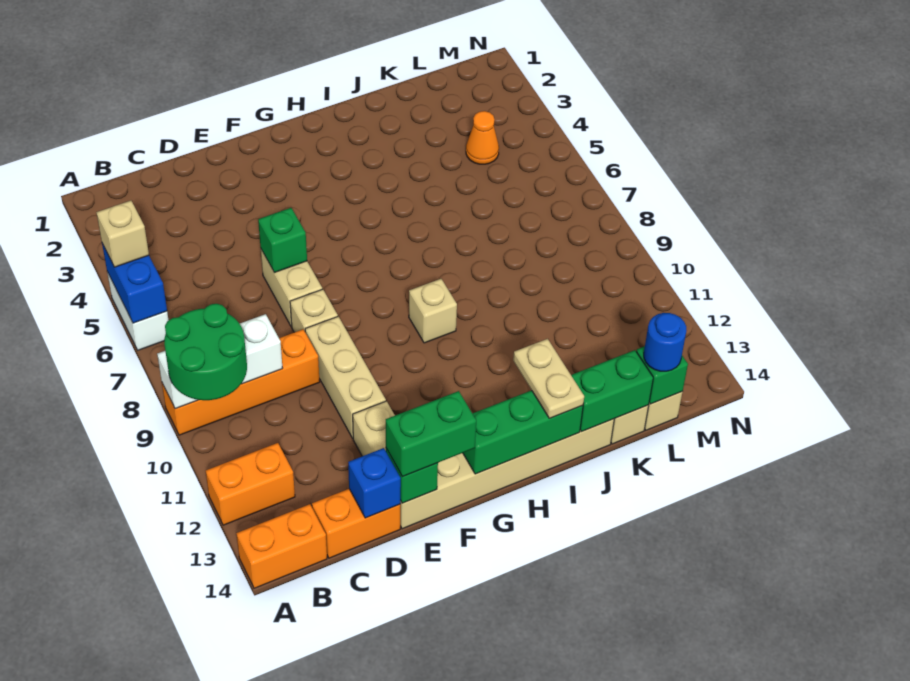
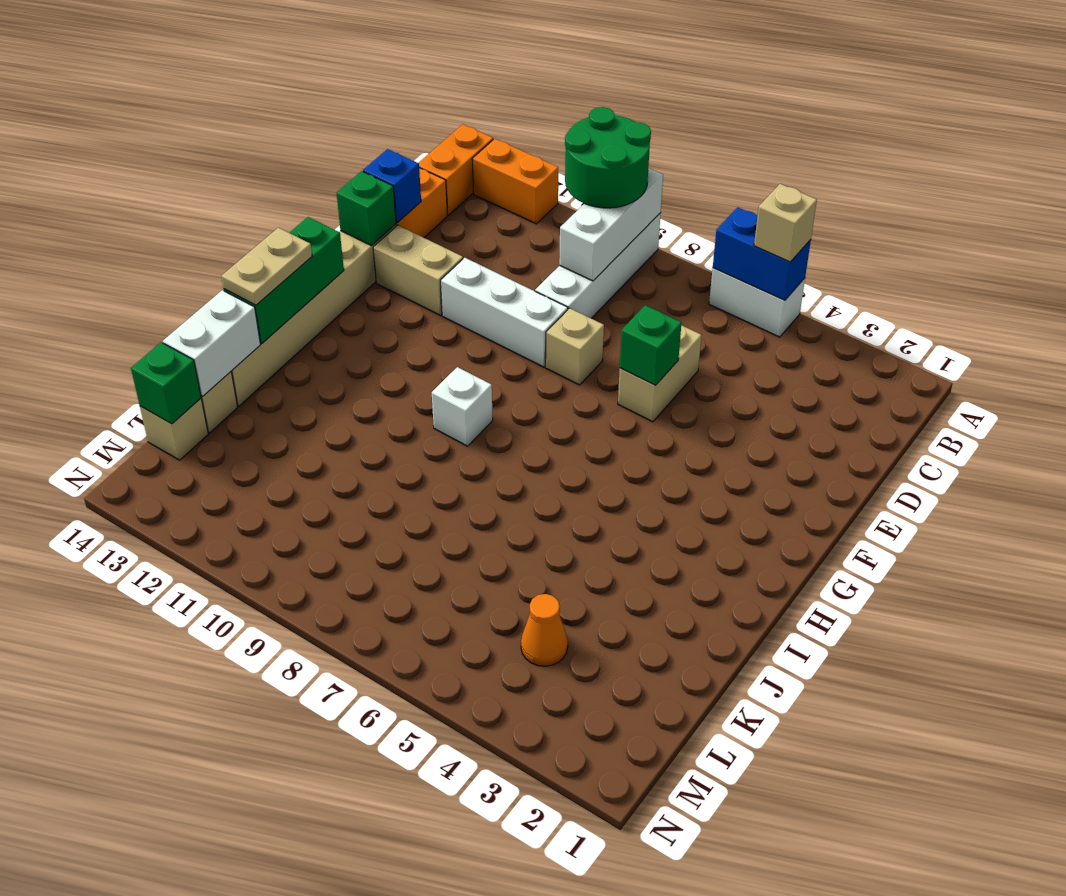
orange brick A9:D9 level 1 -> white brick A9:D9 level 1
orange brick A12:B12 level 1 -> orange brick A12:A13 level 1
tan brick E6:E7 level 1 -> tan brick D6:E6 level 1
tan brick E9:E11 level 1 -> white brick E9:E11 level 1
green brick E14:F14 level 3 -> none
tan brick H9 level 1 -> white brick H9 level 1
tan plate I13:I14 level 3 -> tan plate H14:I14 level 3
green brick J14:K14 level 2 -> white brick J14:K14 level 2
blue round brick L14 level 3 -> none

